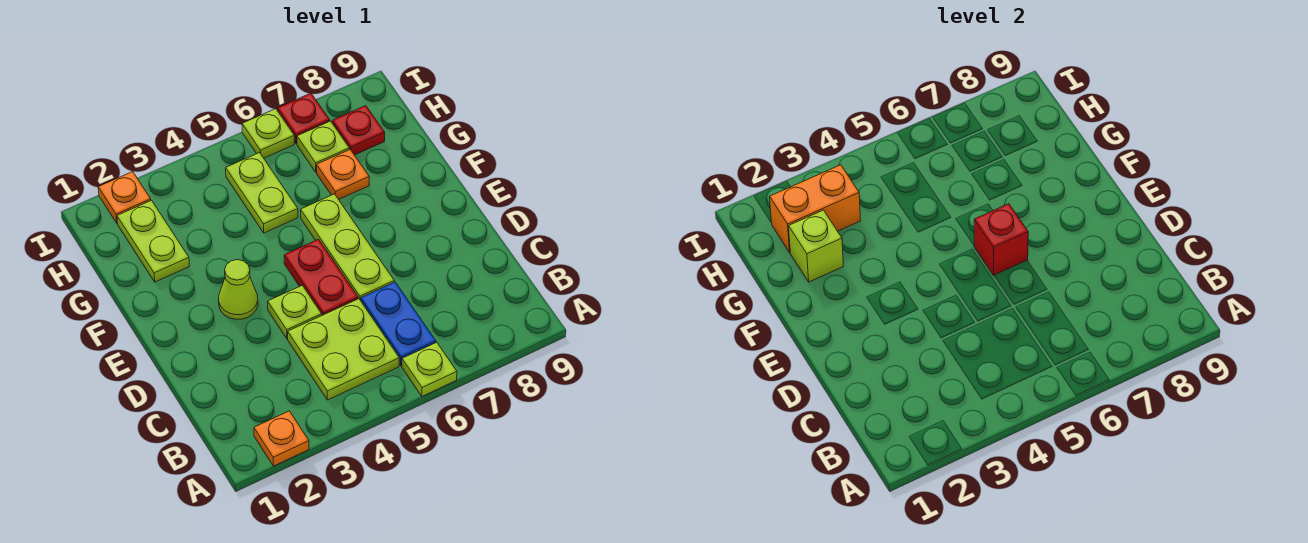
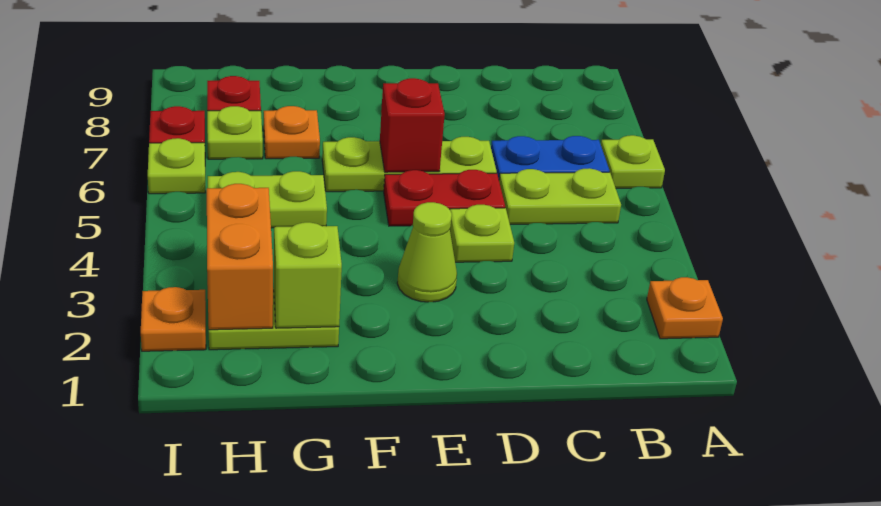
lime plate B4:C5 level 1 -> lime plate B5:C5 level 1

